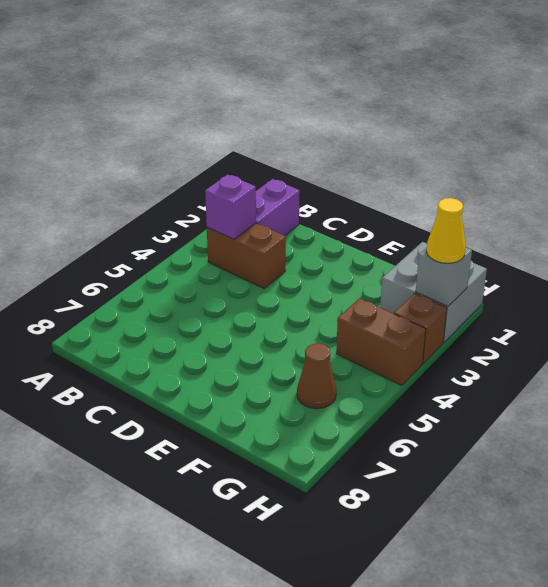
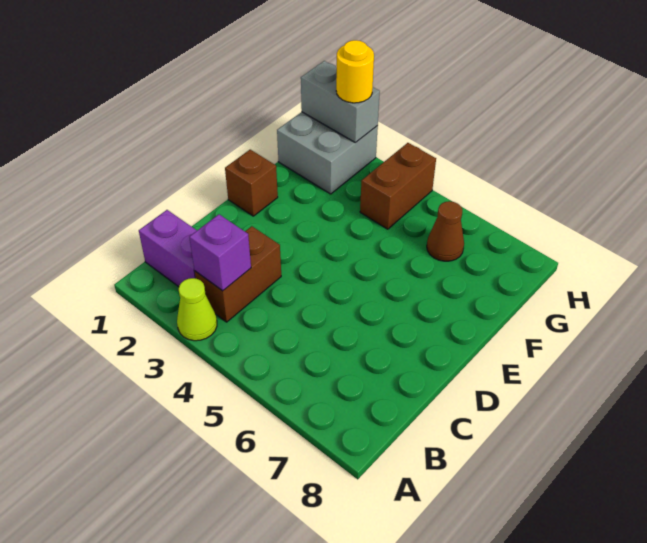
none -> lime cone A3 level 1
grey brick H2 level 2 -> grey brick H1:H2 level 2
yellow cone H2 level 3 -> yellow round brick H2 level 3
brown brick H3 level 1 -> brown brick E1 level 1

